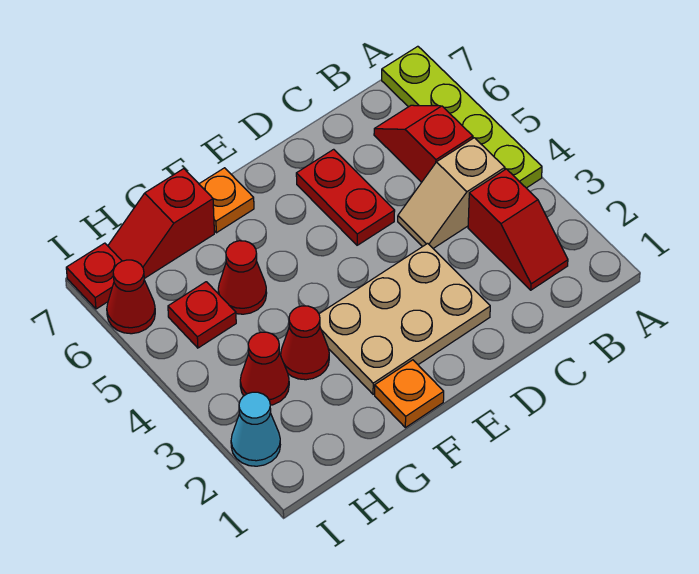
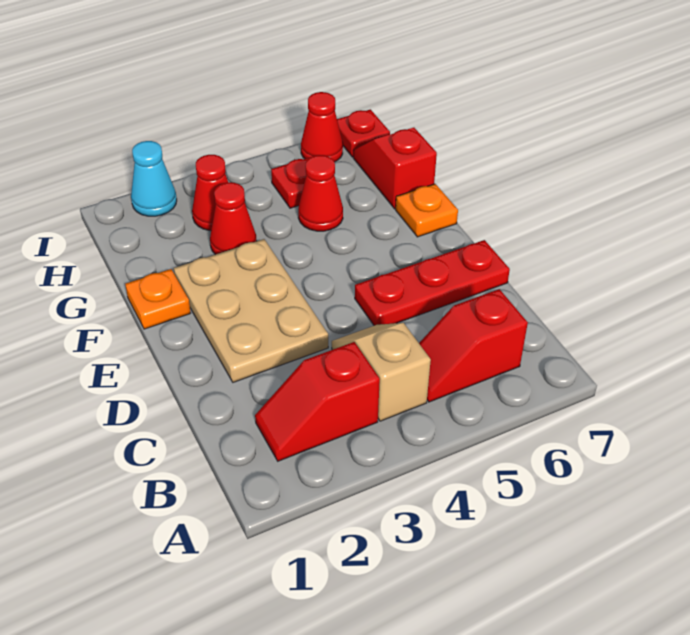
lime plate A4:A7 level 1 -> none
red slope B5:B6 level 1 top 5 -> red slope B5:B6 level 1 top 6
red plate D5:D6 level 1 -> red plate D5:D7 level 1

